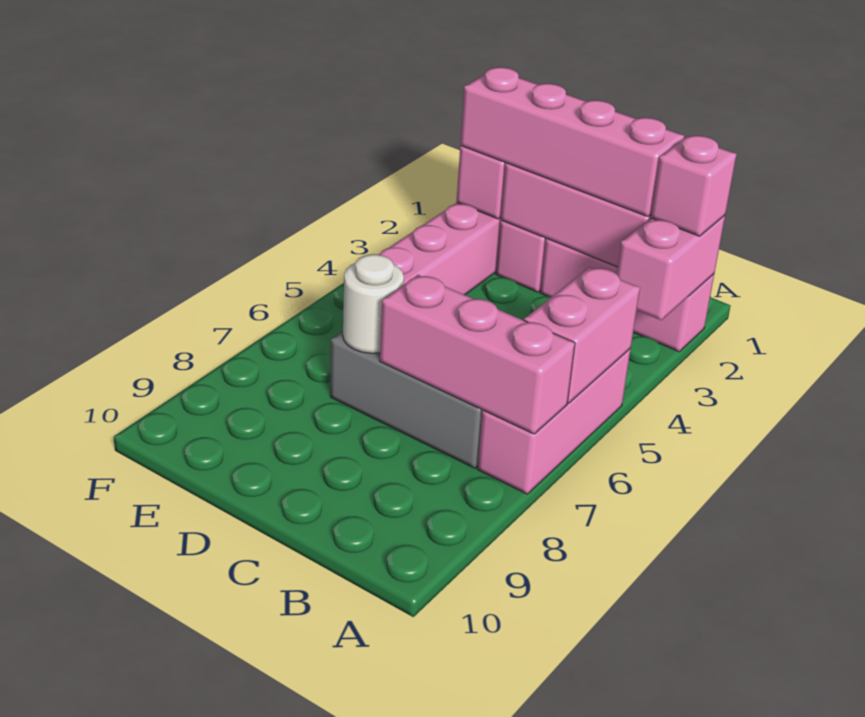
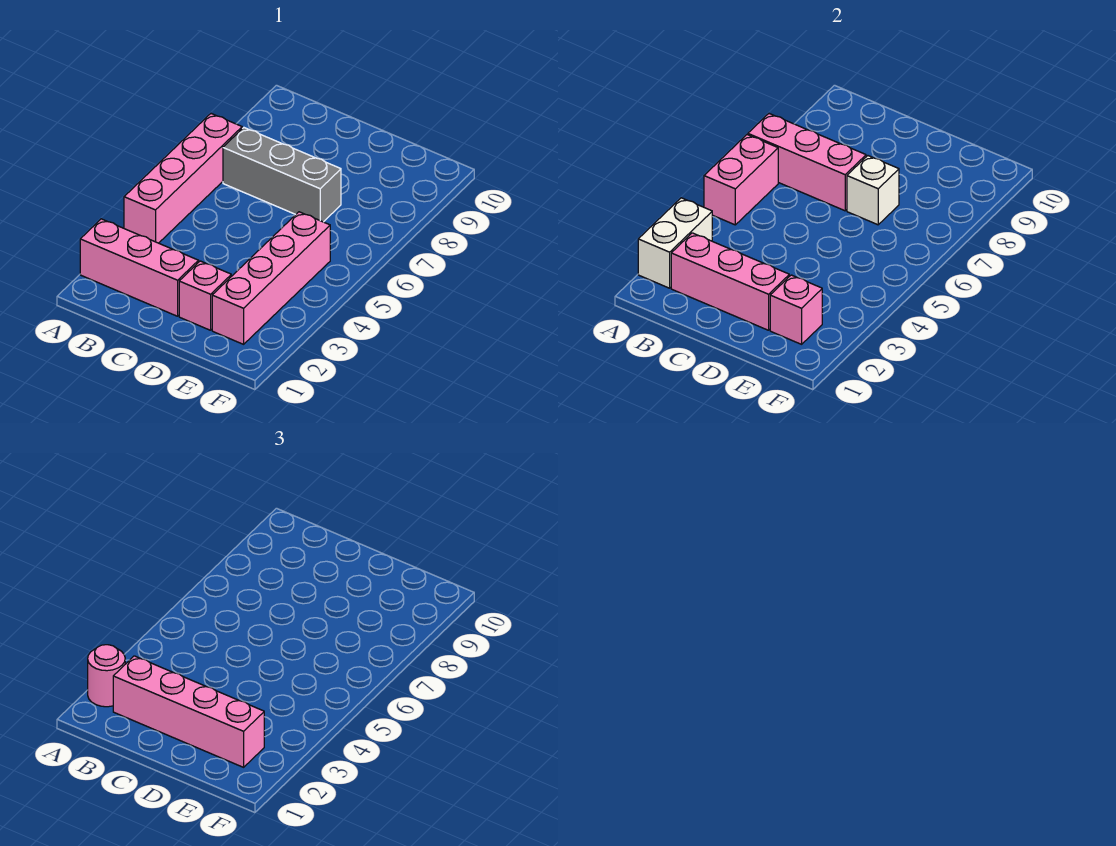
pink brick A2:A3 level 2 -> white brick A2:A3 level 2
pink brick A2 level 3 -> pink round brick A2 level 3
pink brick A5:A7 level 1 -> pink brick A4:A7 level 1
white round brick D7 level 2 -> white brick D7 level 2

